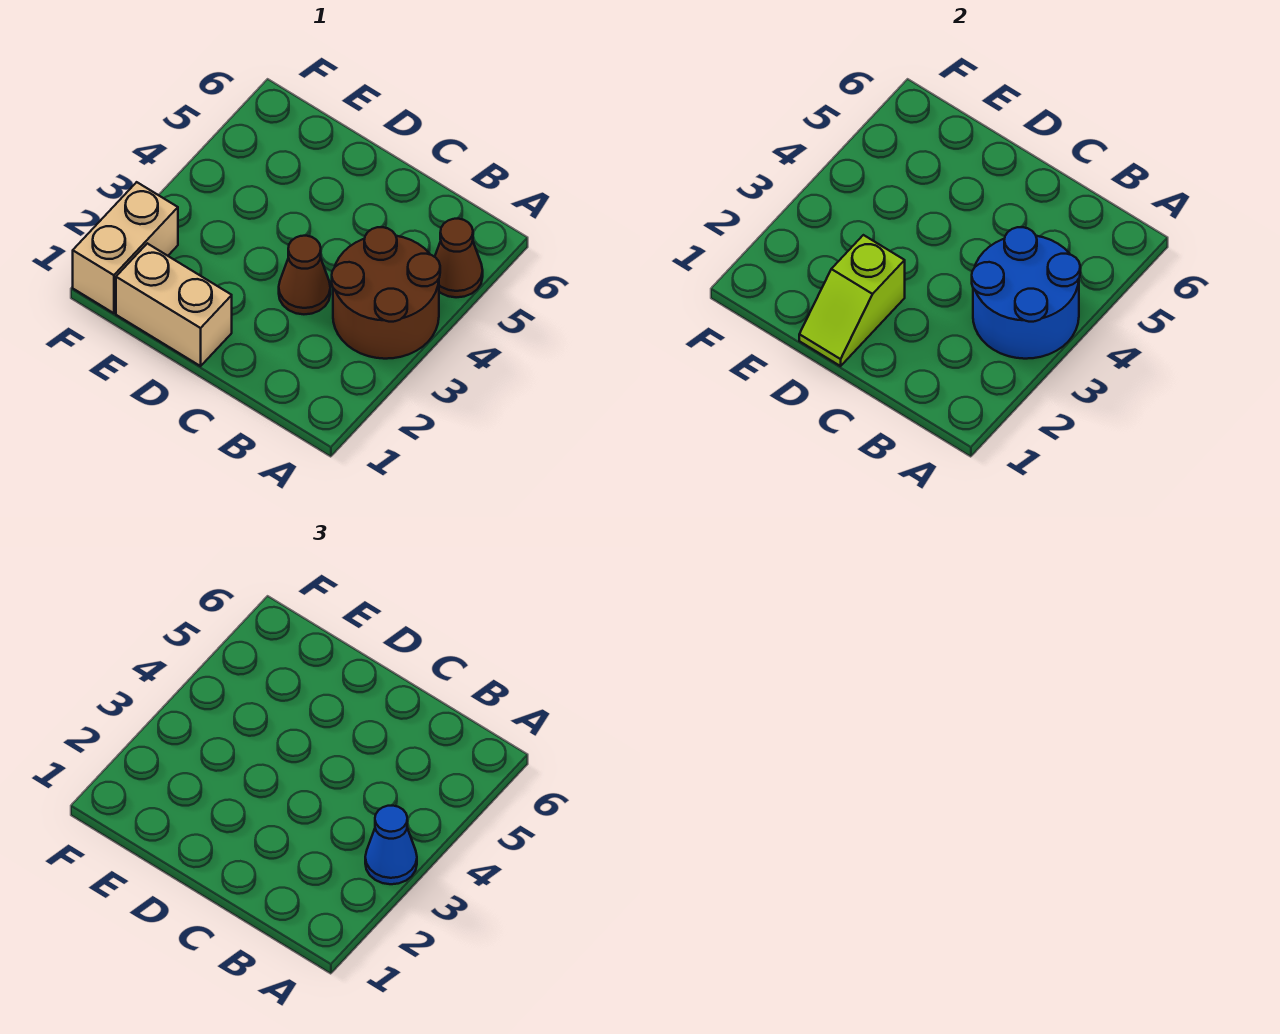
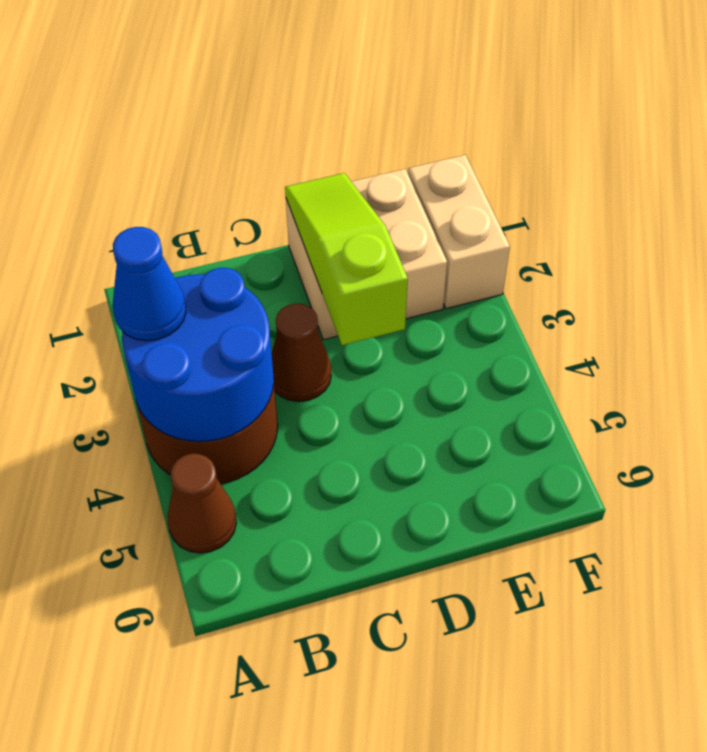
tan brick D1:E1 level 1 -> tan brick D1:E2 level 1
lime slope D1:D2 level 2 top 2 -> lime slope D1:D3 level 2 top 3

